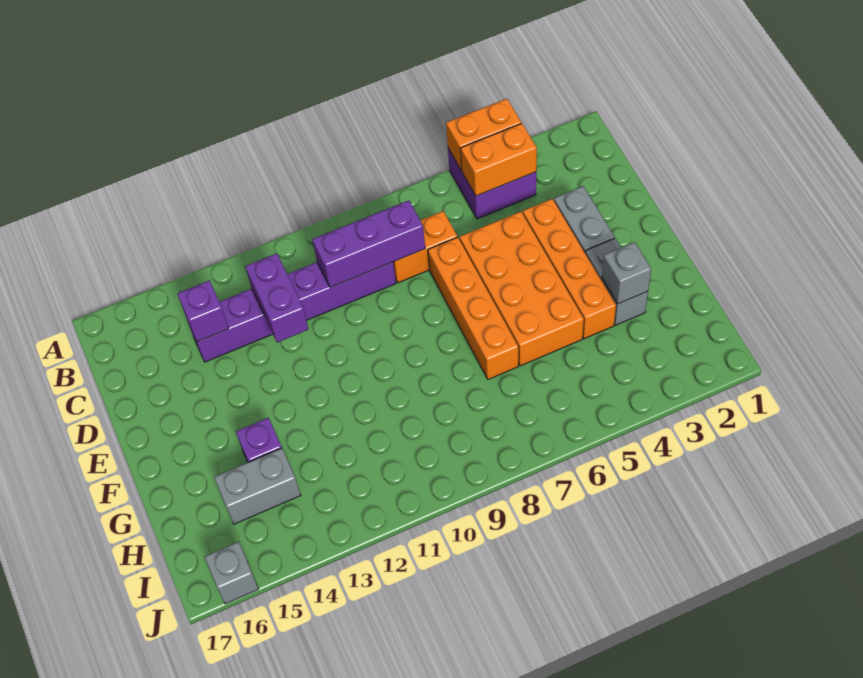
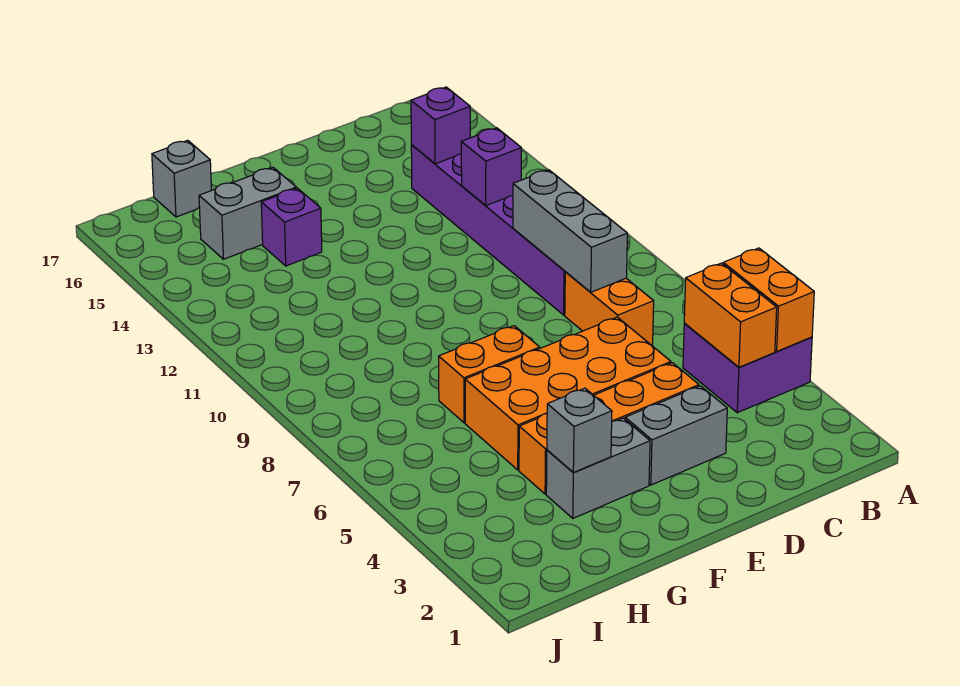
purple brick C8:C10 level 2 -> grey brick C8:C10 level 2
purple brick C12:D12 level 2 -> purple brick C12 level 2
orange brick D7:G7 level 1 -> orange brick F7:G7 level 1
grey brick H14:H15 level 1 -> grey brick G15:H15 level 1
grey brick J16 level 1 -> grey brick H17 level 1

